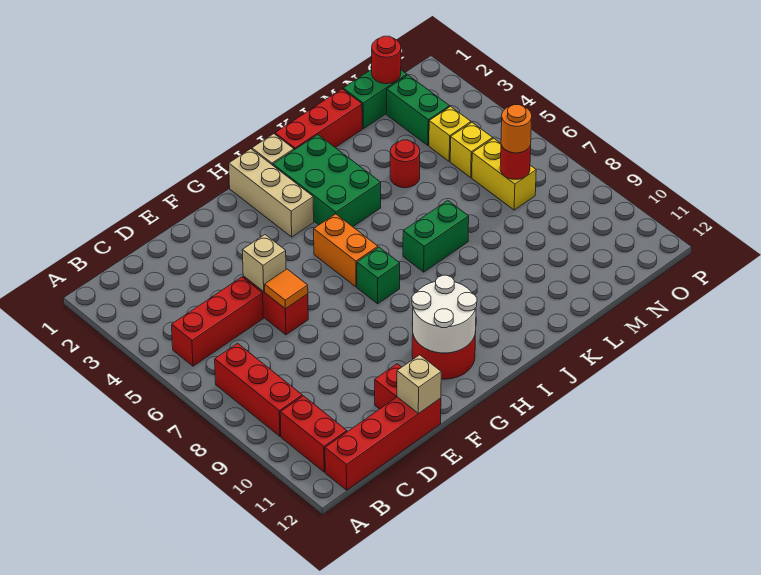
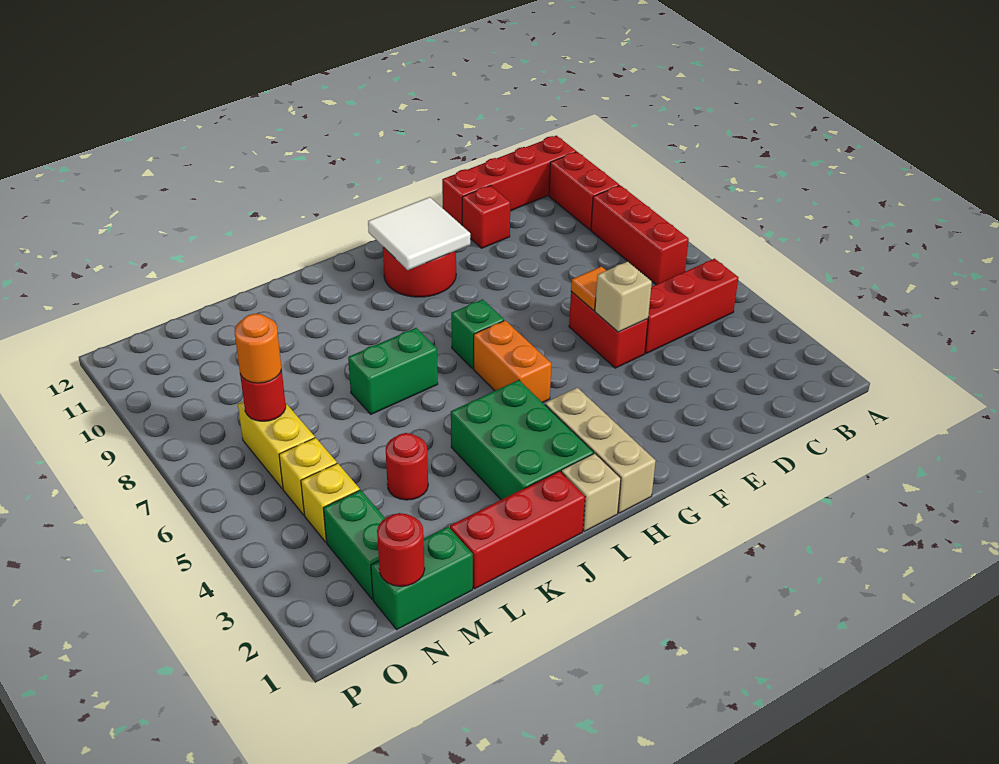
tan brick E12 level 2 -> none
white round brick G10:H11 level 2 -> white tile G10:H11 level 2

